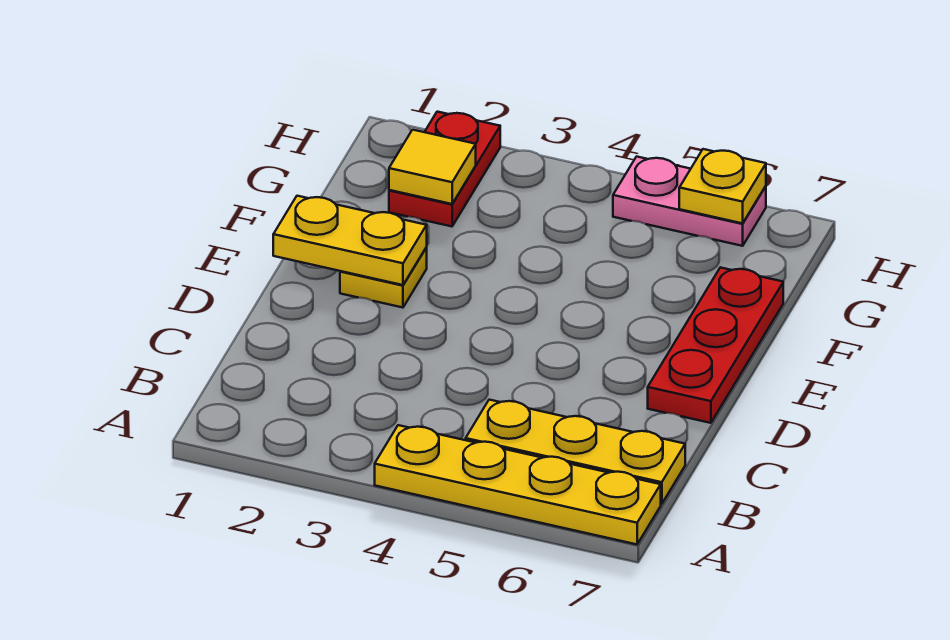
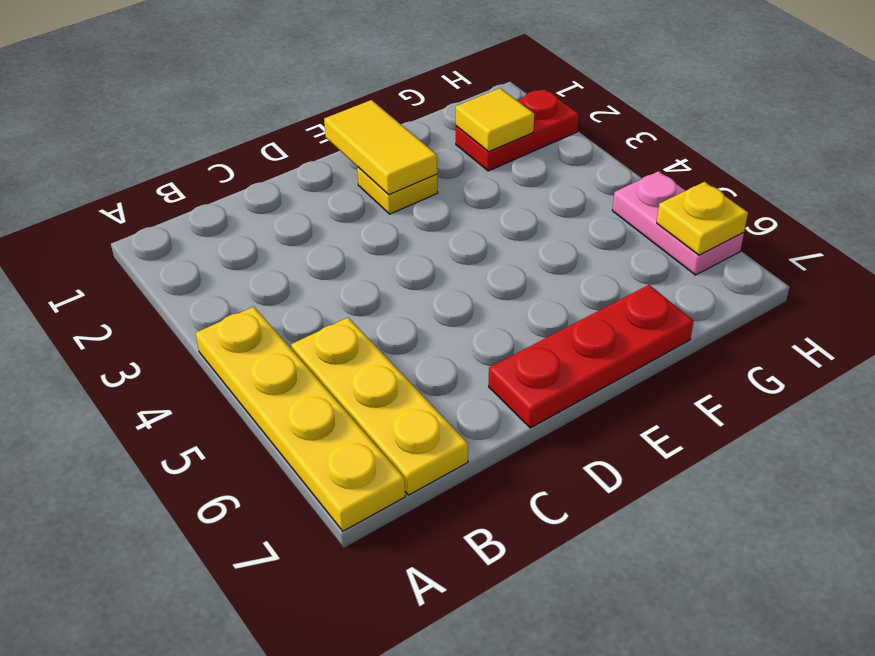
yellow plate E1:E2 level 2 -> yellow tile E1:E2 level 2

